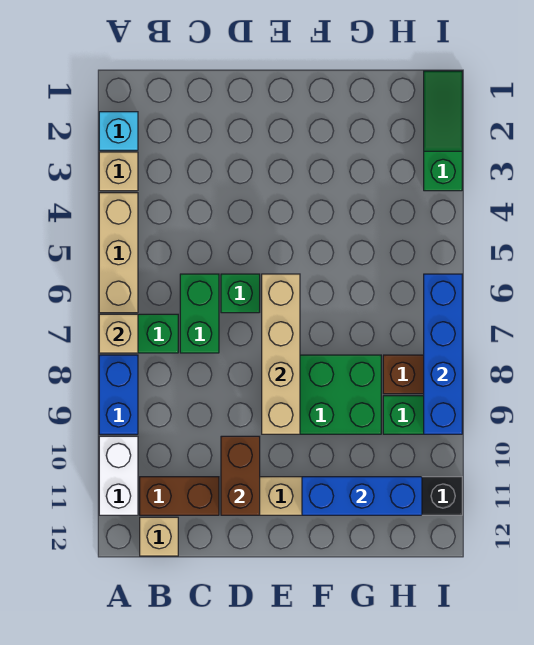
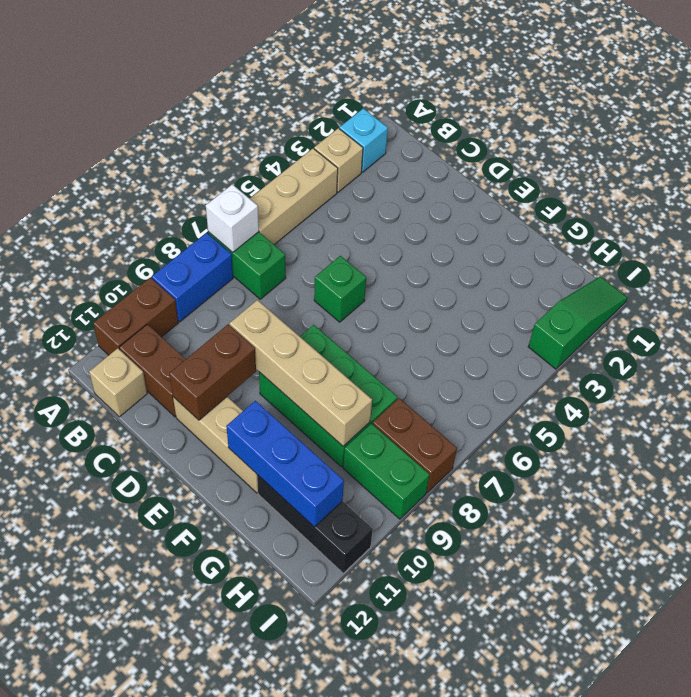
tan brick A7 level 2 -> white brick A7 level 2
white brick A10:A11 level 1 -> brown brick A10:A11 level 1
green brick C6:C7 level 1 -> none
tan brick E6:E9 level 2 -> tan brick D9:G9 level 2
blue brick I6:I9 level 2 -> none

